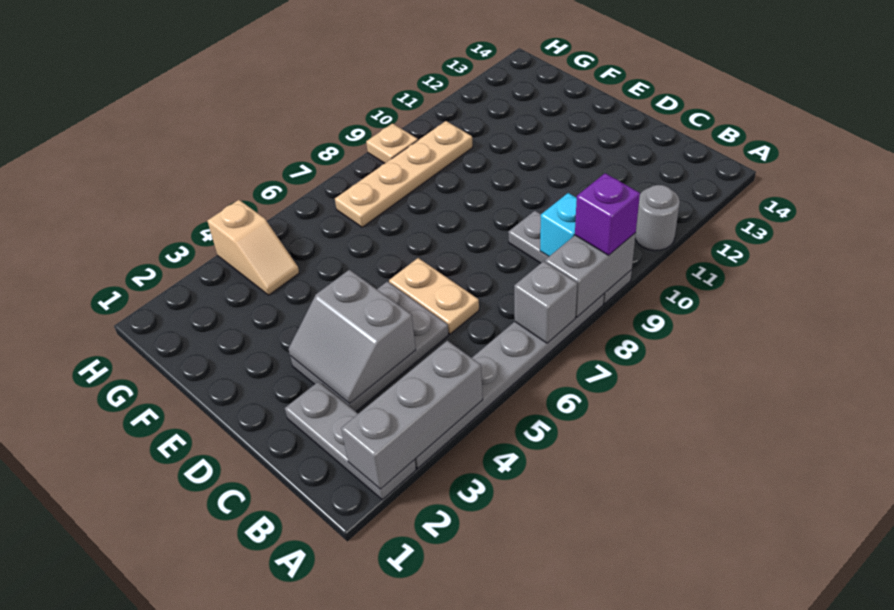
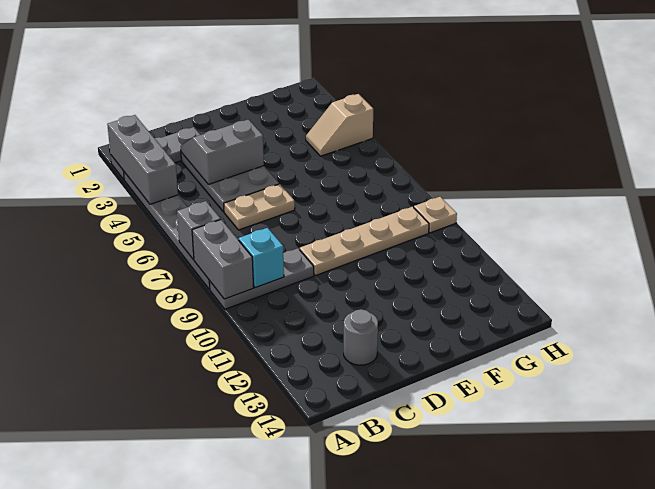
purple brick A9 level 3 -> none
grey round brick A11 level 1 -> grey round brick C13 level 1
tan plate G7:G10 level 1 -> tan plate D9:G9 level 1

